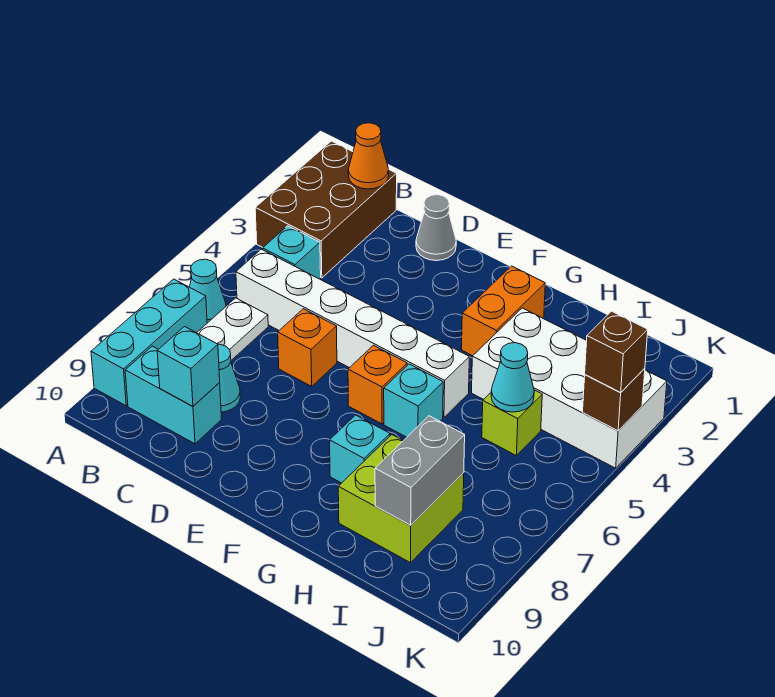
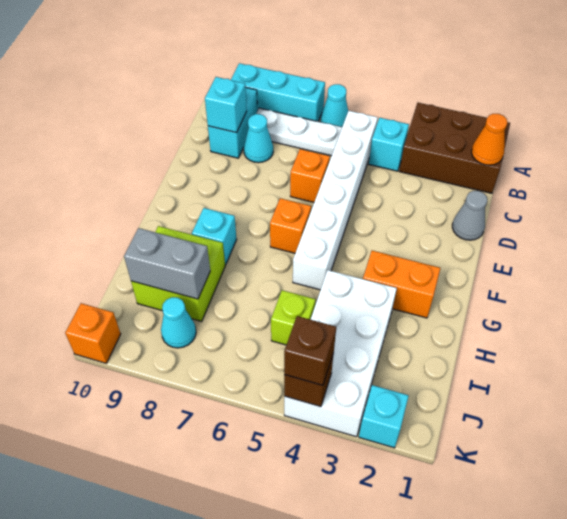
cyan brick G6 level 1 -> cyan brick K2 level 1
cyan cone I5 level 2 -> cyan cone J8 level 1
none -> orange brick K10 level 1

